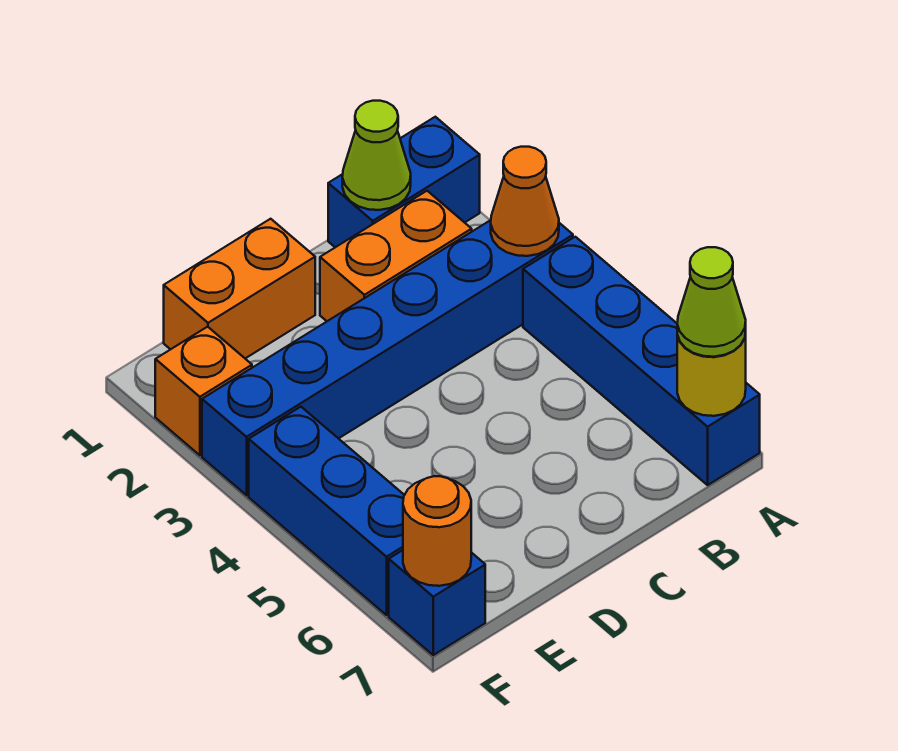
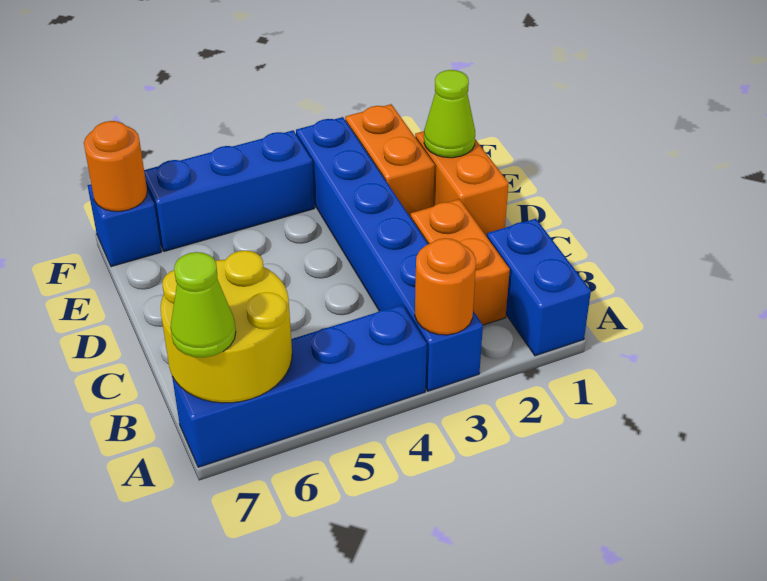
orange cone A3 level 2 -> orange round brick A3 level 2
yellow round brick A7 level 2 -> yellow round brick A6:B7 level 2
lime cone B1 level 2 -> lime cone E1 level 2
orange brick F2 level 1 -> orange brick E2:F2 level 1

